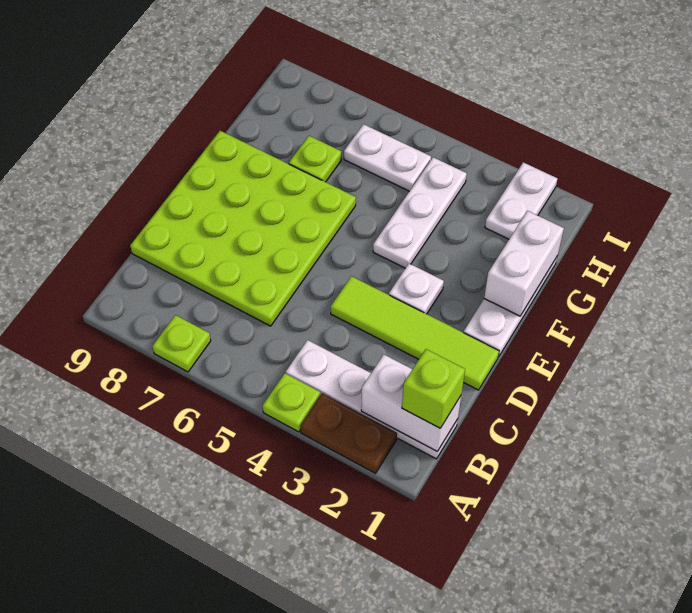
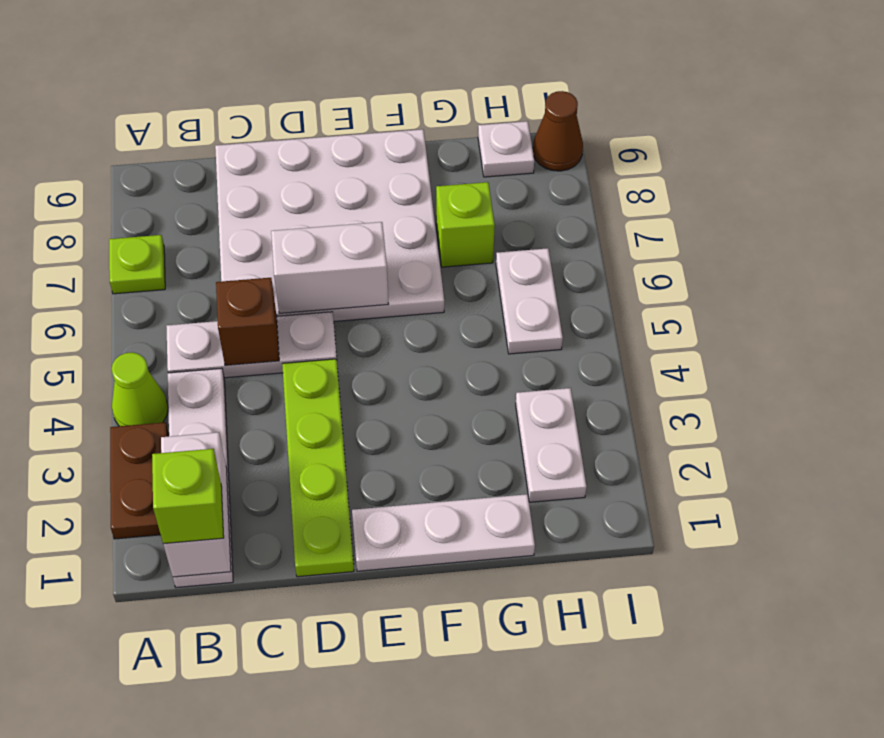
lime plate A4 level 1 -> lime cone A4 level 1
none -> brown brick C5 level 2
lime plate C6:F9 level 1 -> white plate C6:F9 level 1
lime tile D1:D4 level 1 -> lime plate D1:D4 level 1
white plate E3 level 1 -> white plate H9 level 1
white brick F1:G1 level 2 -> white brick D6:E6 level 2
white plate F4:H4 level 1 -> white plate B5:D5 level 1
lime plate G7 level 1 -> lime brick G7 level 1
white plate H2:I2 level 1 -> white plate H2:H3 level 1
none -> brown cone I9 level 1

